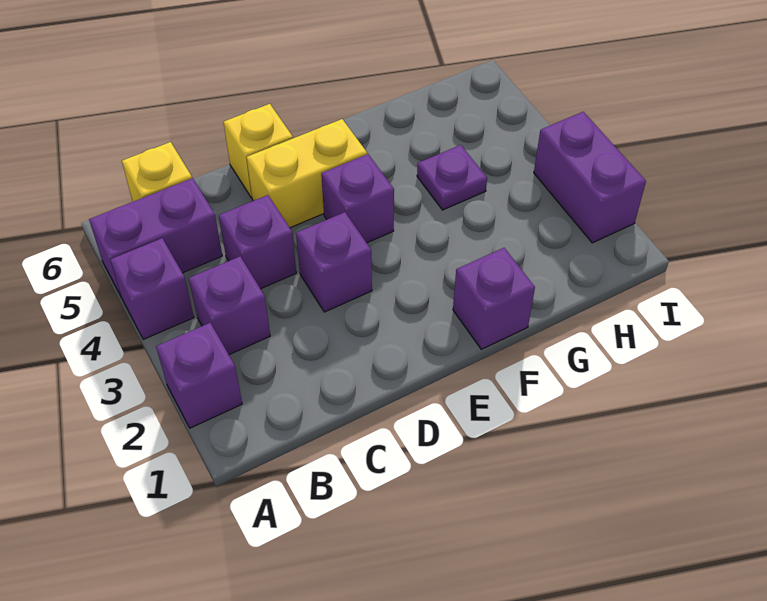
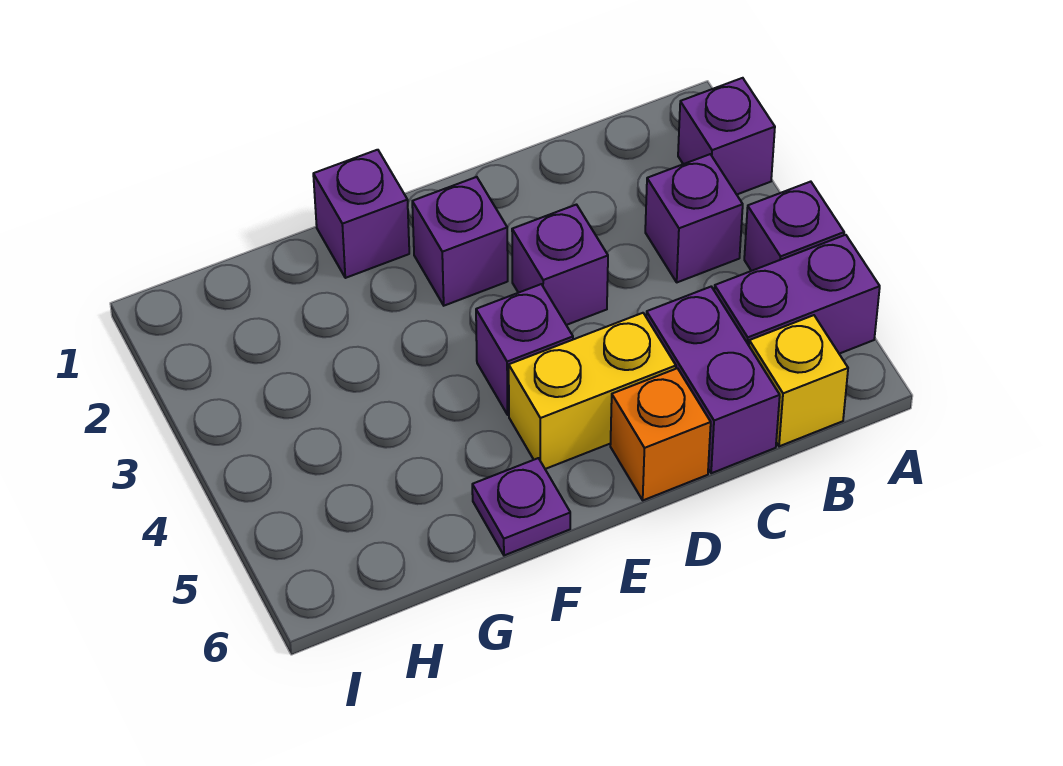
purple brick C4 level 1 -> purple brick E2 level 1
yellow brick D6 level 1 -> orange brick D6 level 1
purple plate G4 level 1 -> purple plate F6 level 1
purple brick I2:I3 level 1 -> purple brick C5:C6 level 1

